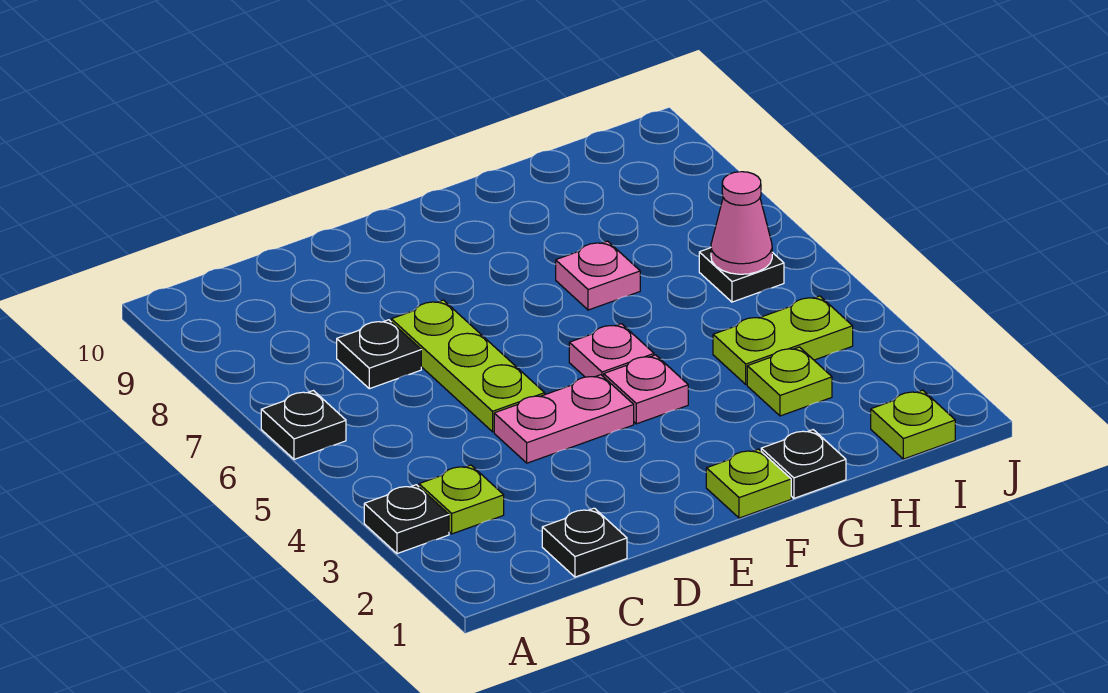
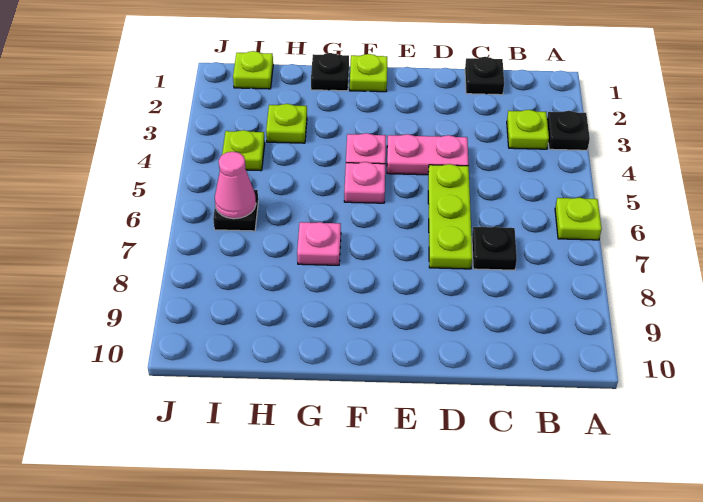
black plate A6 level 1 -> lime plate A6 level 1
lime plate H4:I4 level 1 -> lime plate I4 level 1

